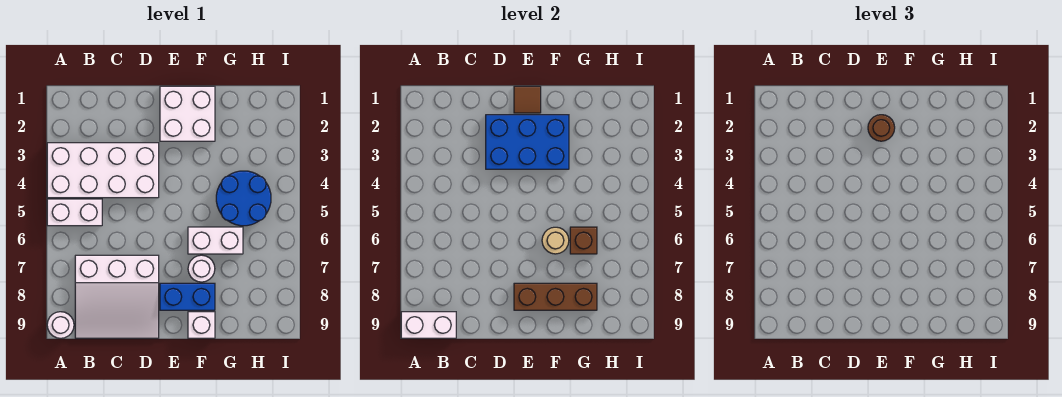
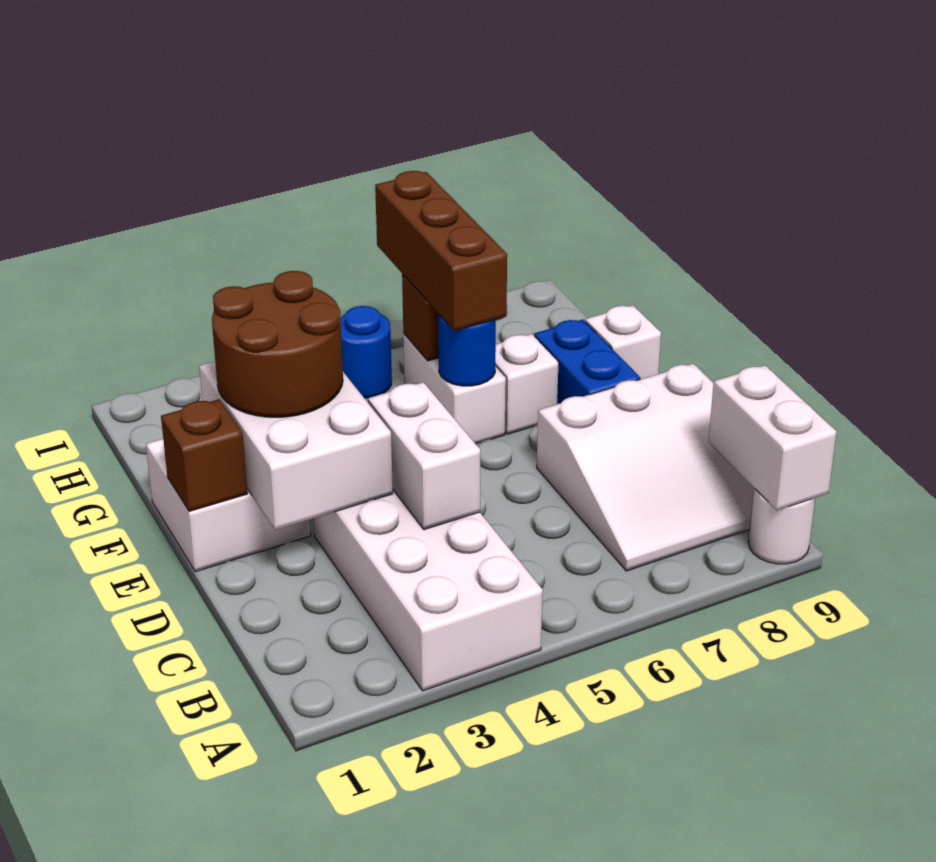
white brick A5:B5 level 1 -> white brick C4:D4 level 2
white slope B7:D9 level 1 top 7 -> white slope B7:D9 level 1 top D
blue brick D2:F3 level 2 -> white brick D2:F3 level 2
brown tile E1 level 2 -> brown brick E1 level 2
brown round brick E2 level 3 -> brown round brick E2:F3 level 3
brown brick E8:G8 level 2 -> brown brick F6:H6 level 3
tan round brick F6 level 2 -> blue round brick F6 level 2
white round brick F7 level 1 -> white brick F7 level 1
blue round brick G4:H5 level 1 -> blue round brick H5 level 1

